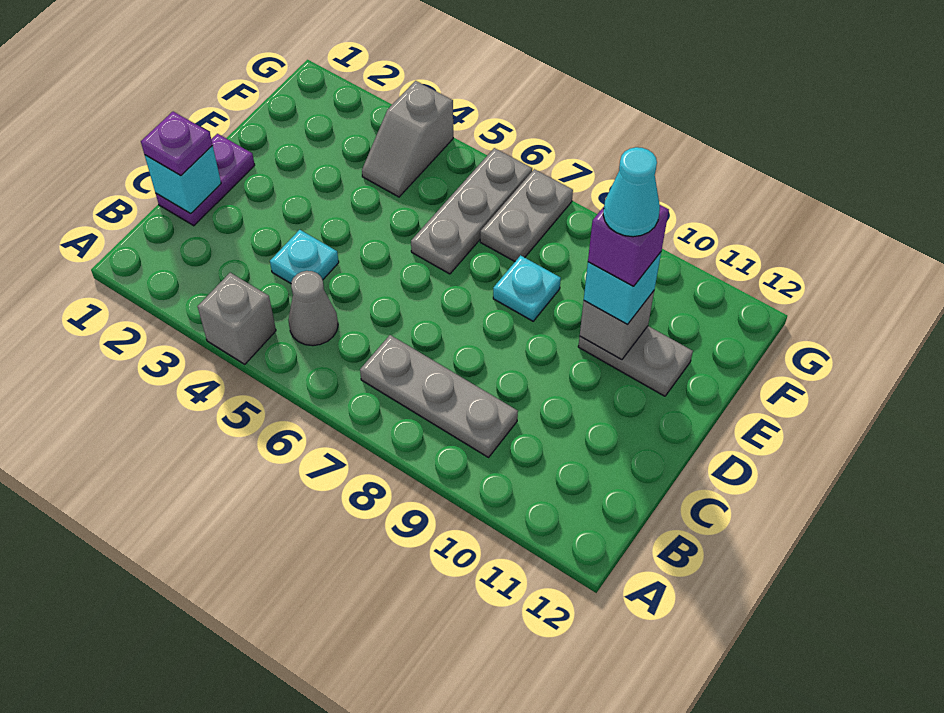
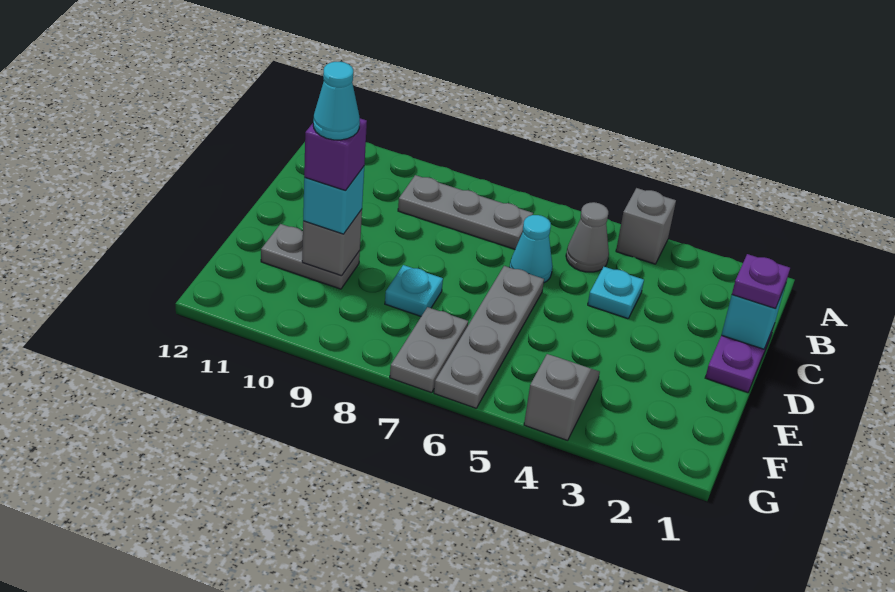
none -> cyan cone C6 level 1
grey plate E6:G6 level 1 -> grey plate D6:G6 level 1

